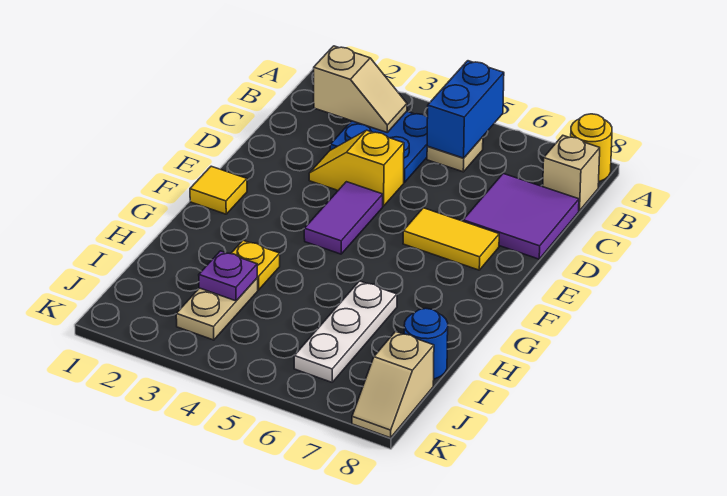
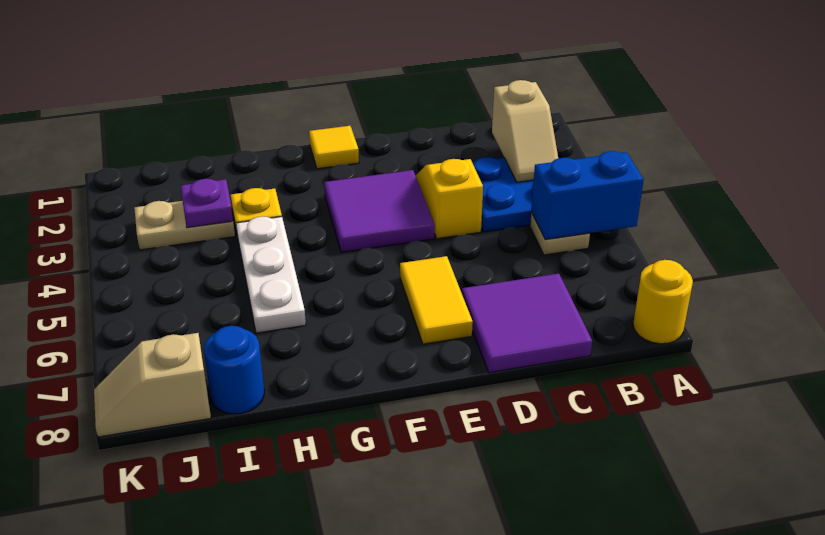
tan brick B8 level 1 -> none
purple tile E4:F4 level 1 -> purple tile E3:F4 level 1
white plate H6:J6 level 1 -> white plate H4:H6 level 1

